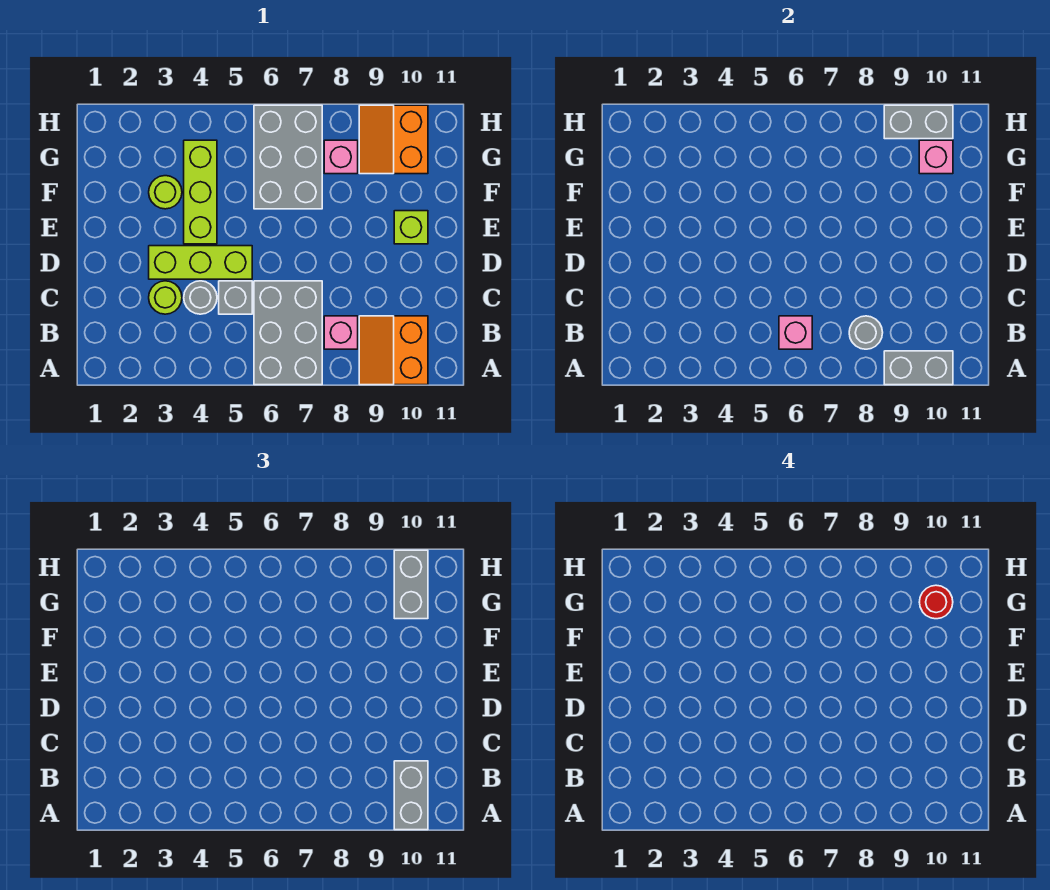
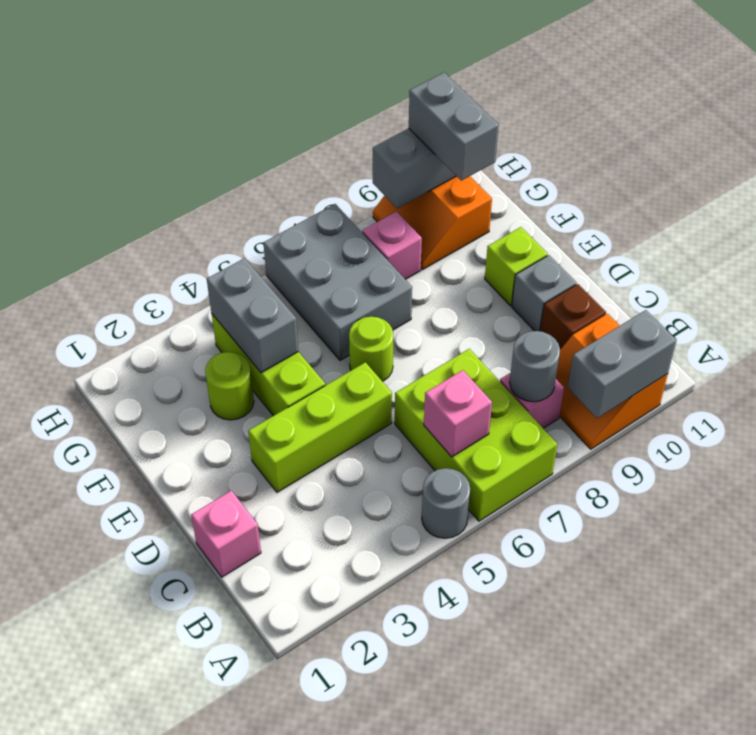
grey brick A6:C7 level 1 -> lime brick A6:C7 level 1
grey brick A10:B10 level 3 -> grey brick F4:G4 level 2
lime round brick C3 level 1 -> lime round brick E6 level 1
grey round brick C4 level 1 -> grey round brick A5 level 1
grey brick C5 level 1 -> grey brick D10 level 1
none -> brown brick C10 level 1
pink brick G10 level 2 -> pink brick C1 level 1
red round brick G10 level 4 -> none

